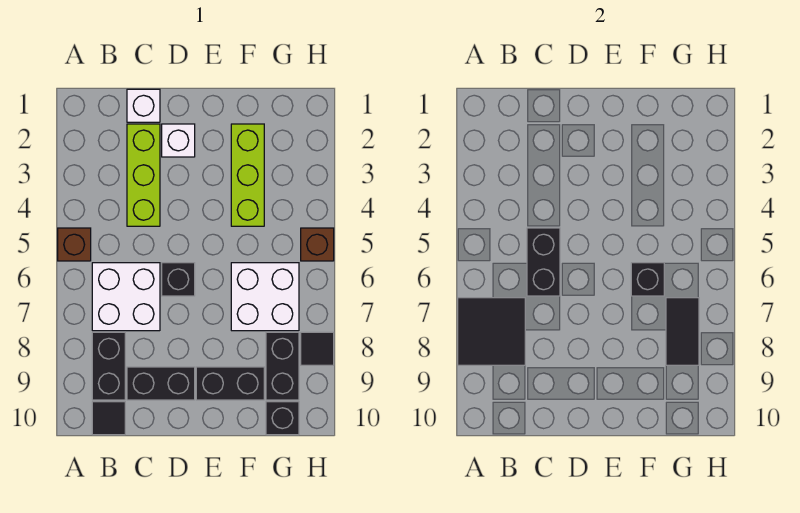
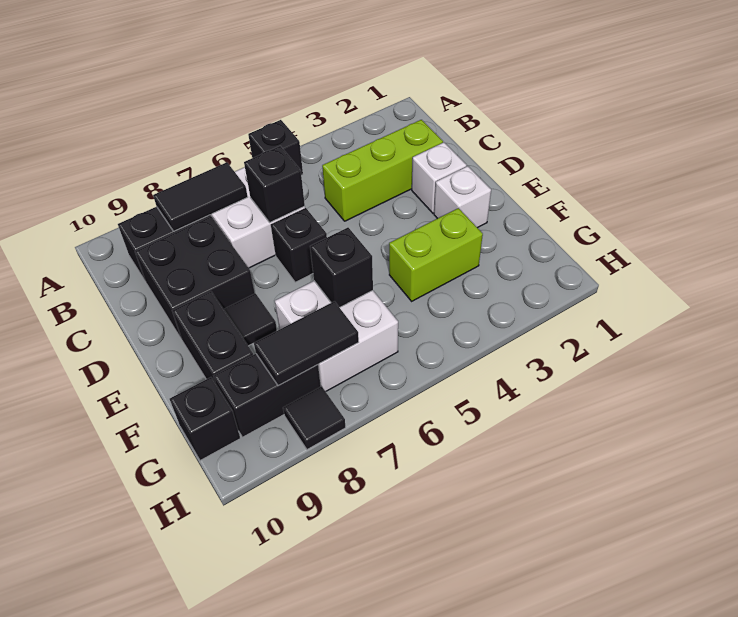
brown brick A5 level 1 -> black brick A5 level 1
black tile A7:B8 level 2 -> black tile B7:B8 level 2
black tile B10 level 1 -> black tile E8 level 1
white brick C1 level 1 -> white brick E2 level 1
black brick C5:C6 level 2 -> black brick C6 level 2
black brick C9:D9 level 1 -> black brick C8:D9 level 1
lime brick F2:F4 level 1 -> lime brick F3:F4 level 1
brown brick H5 level 1 -> none

